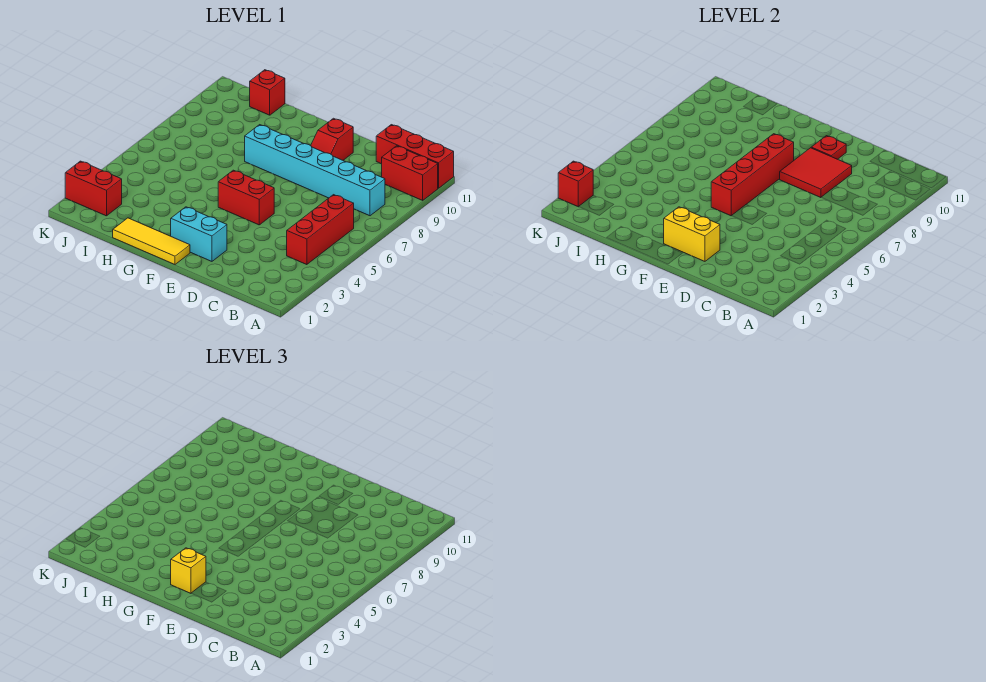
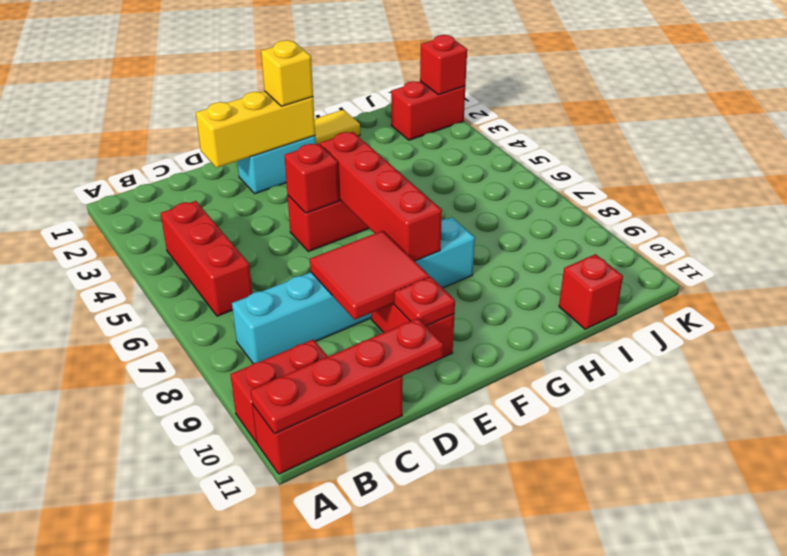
none -> red plate A11:D11 level 2
yellow brick E2:F2 level 2 -> yellow brick D2:F2 level 2
none -> red brick E5 level 2

